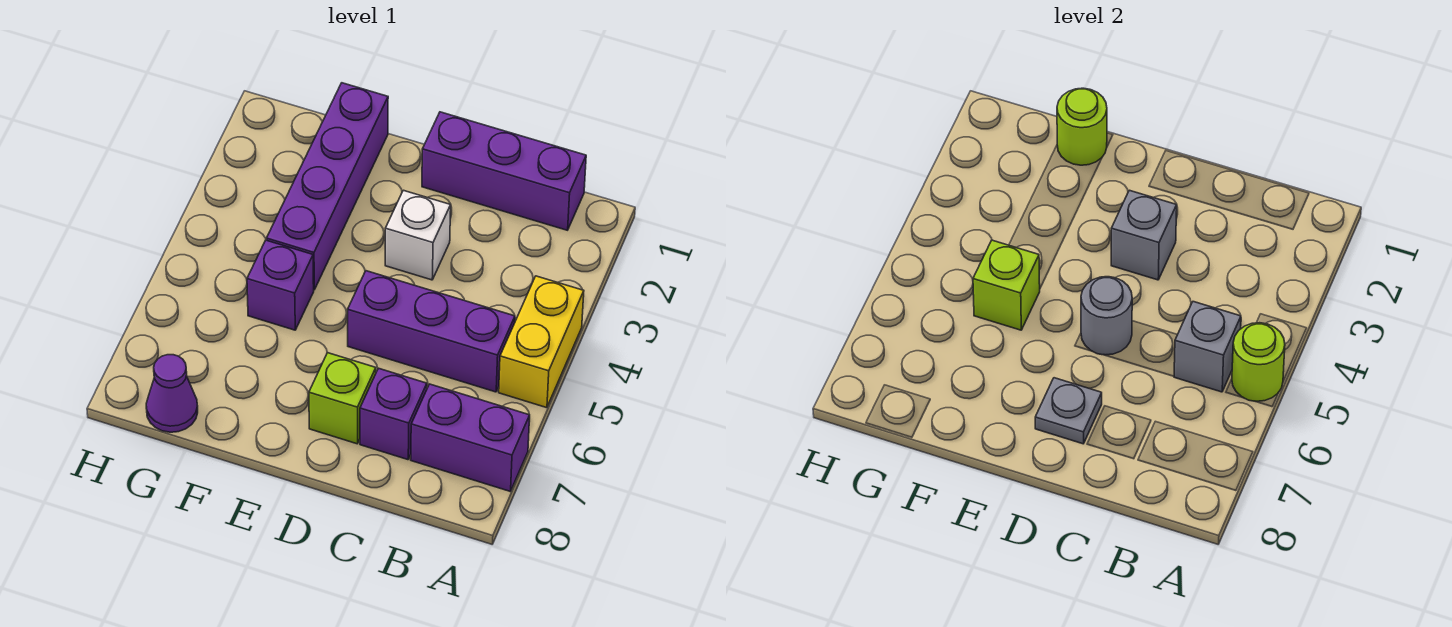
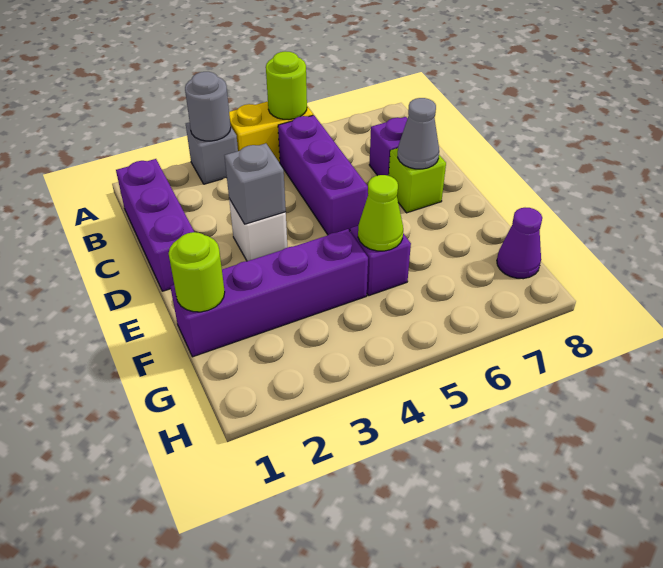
purple brick A7:B7 level 1 -> none
grey brick B5 level 2 -> grey brick A3 level 1
grey round brick D5 level 2 -> grey round brick A3 level 2
grey plate D7 level 2 -> grey cone D7 level 2
lime brick F5 level 2 -> lime cone F5 level 2

